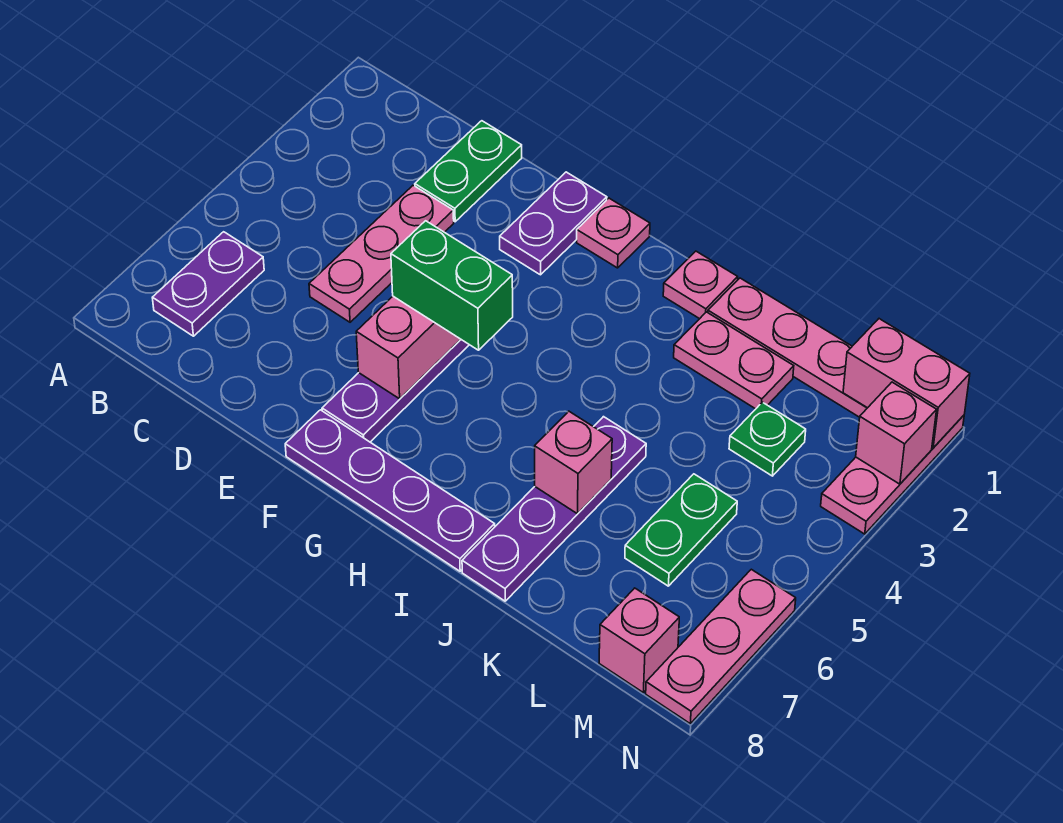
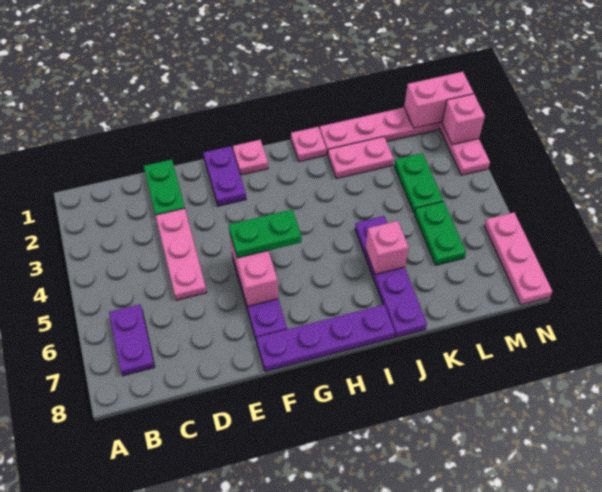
green brick F5:G5 level 3 -> green plate F5:G5 level 3
green plate L3 level 1 -> green plate L3:L4 level 1
pink brick M8 level 1 -> none

